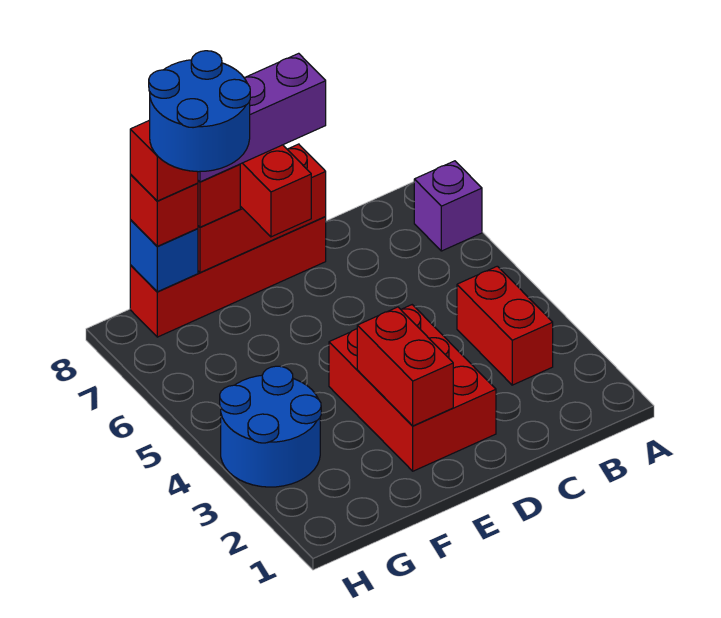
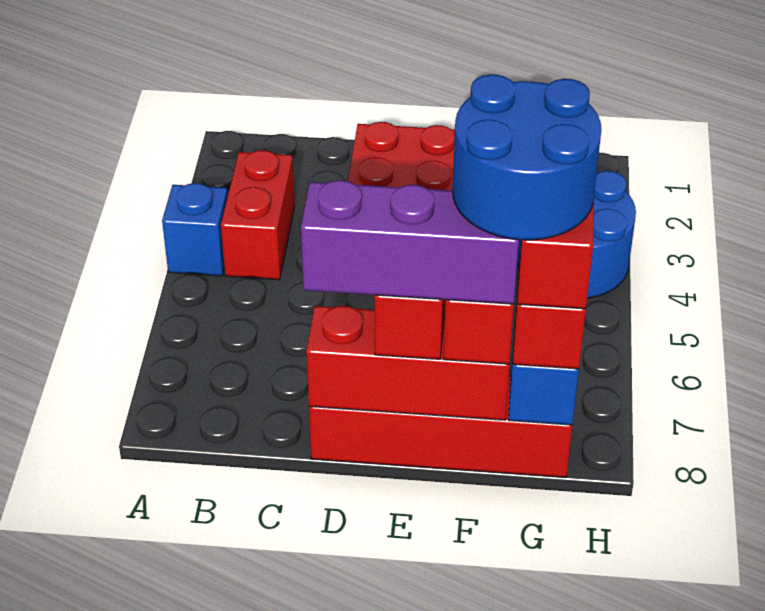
none -> blue brick A4 level 1
purple brick A7 level 1 -> none
red brick E2:E3 level 2 -> none

